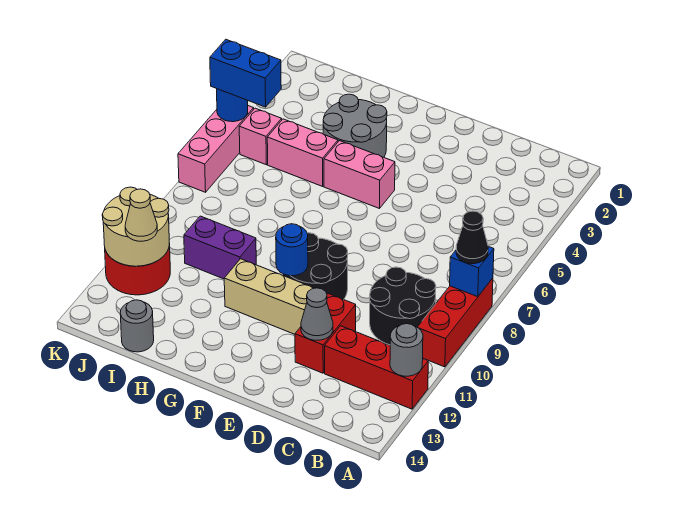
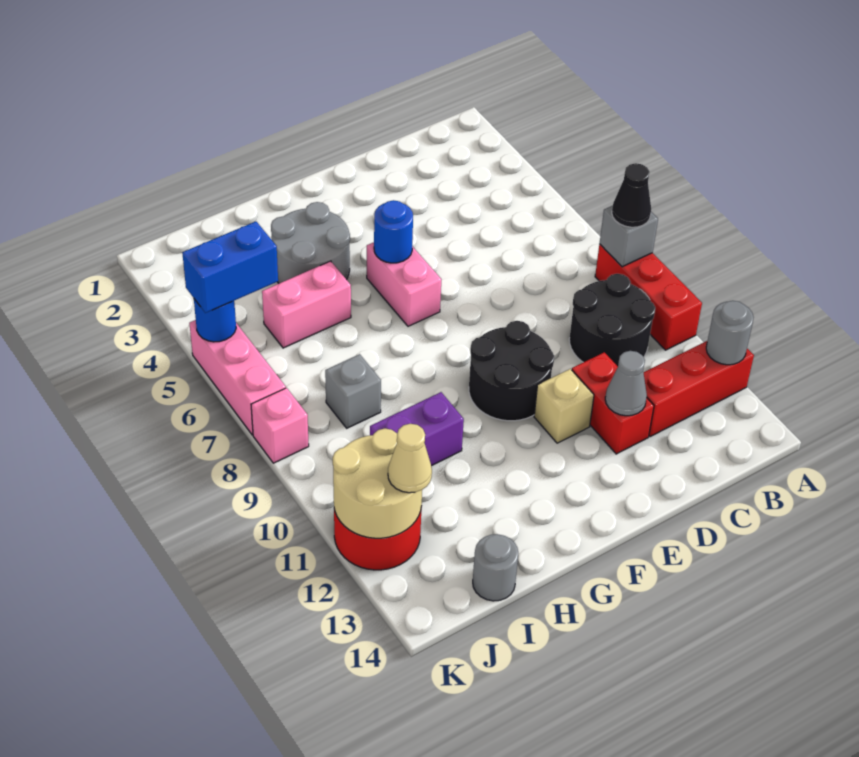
blue brick A8 level 2 -> grey brick A8 level 2
tan brick E11:G11 level 1 -> tan brick E11 level 1
pink brick F5:G5 level 1 -> pink brick F5:F6 level 1
blue round brick F10 level 2 -> blue round brick F5 level 2
none -> grey brick I8 level 1
pink brick J5 level 1 -> pink brick K8 level 1

